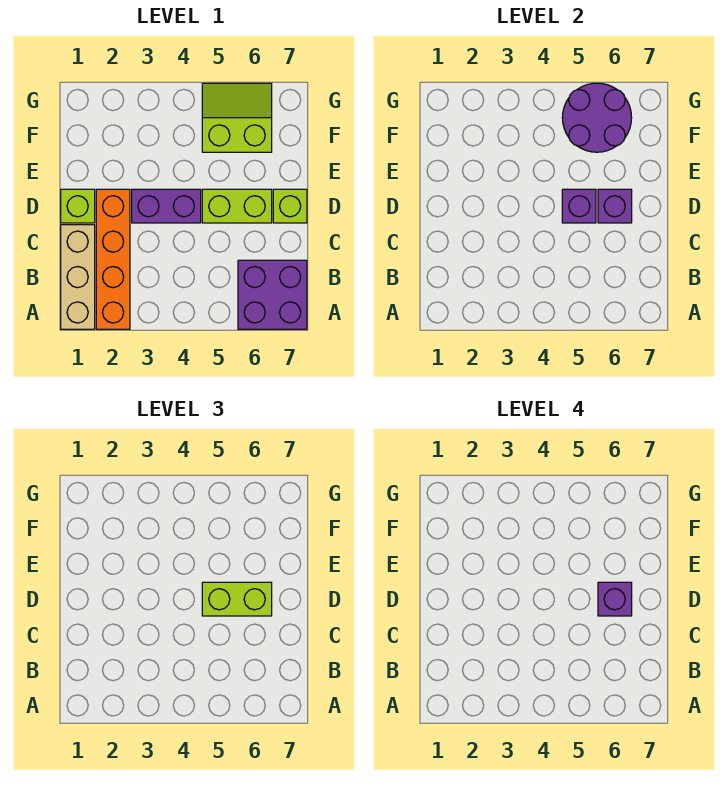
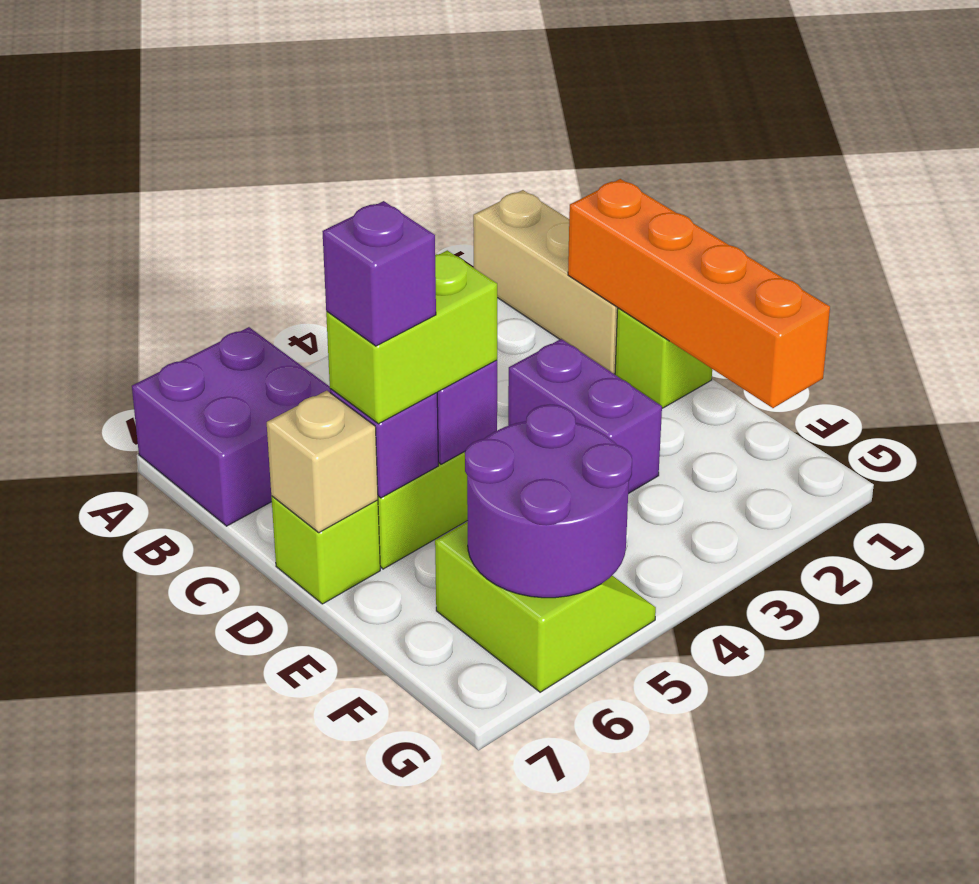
orange brick A2:D2 level 1 -> orange brick C1:F1 level 2
purple brick D3:D4 level 1 -> purple brick D3:E3 level 1
none -> tan brick D7 level 2
lime slope F5:G6 level 1 top F -> lime slope F5:G6 level 1 top 6

